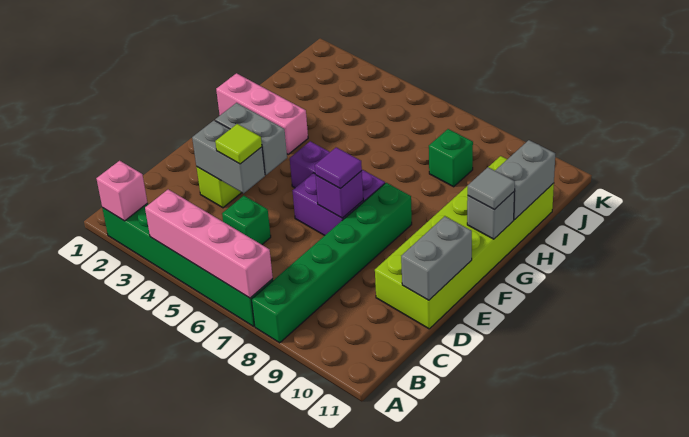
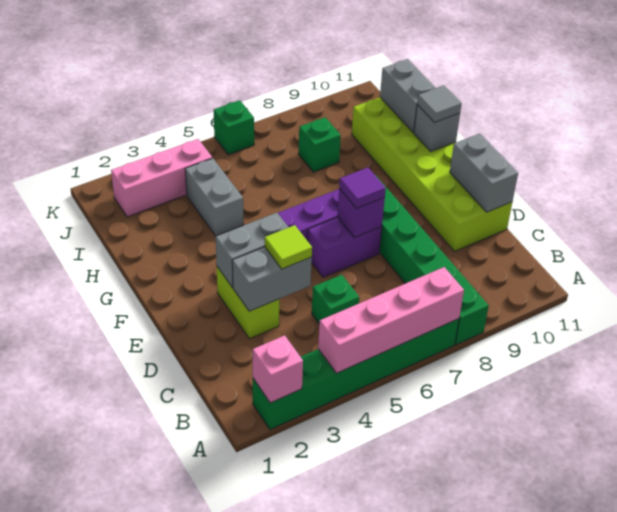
pink brick G1:G3 level 1 -> pink brick J2:J4 level 1
none -> grey brick H4:I4 level 1
none -> green brick K6 level 1

